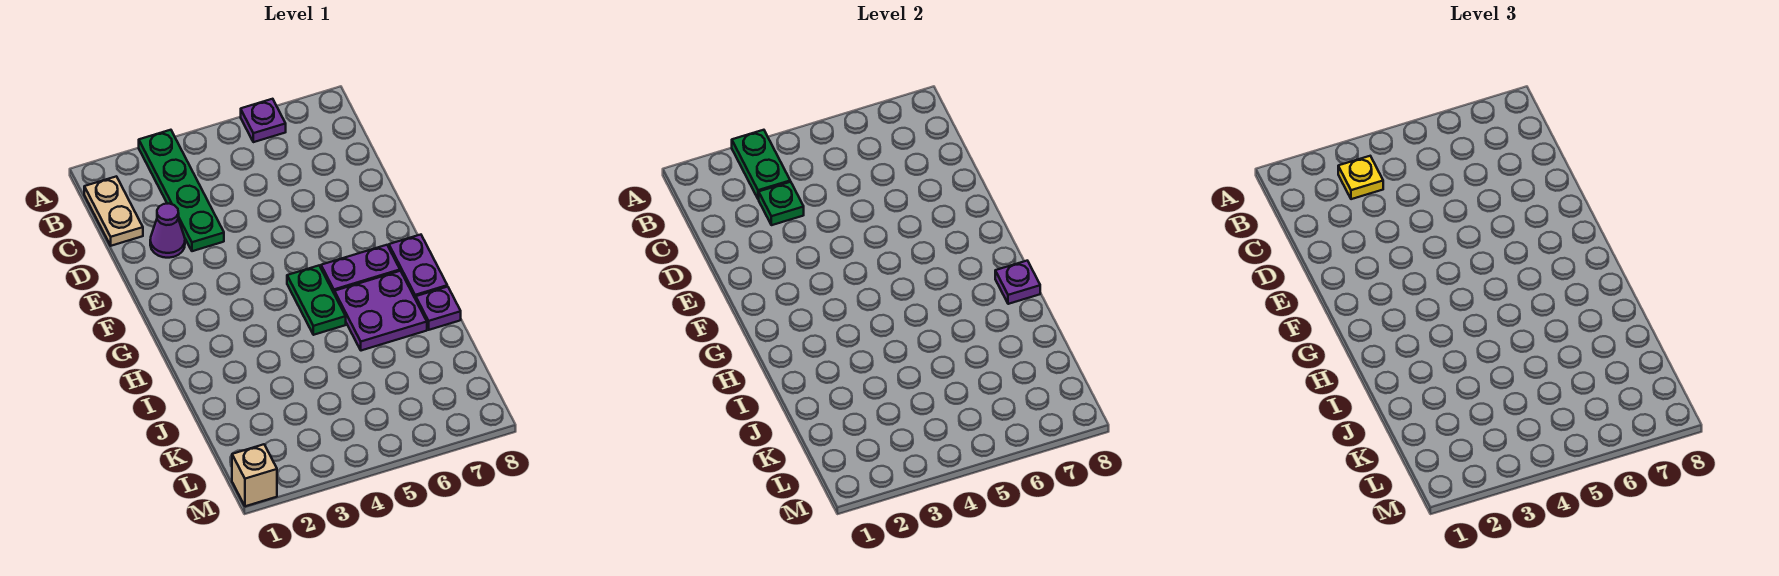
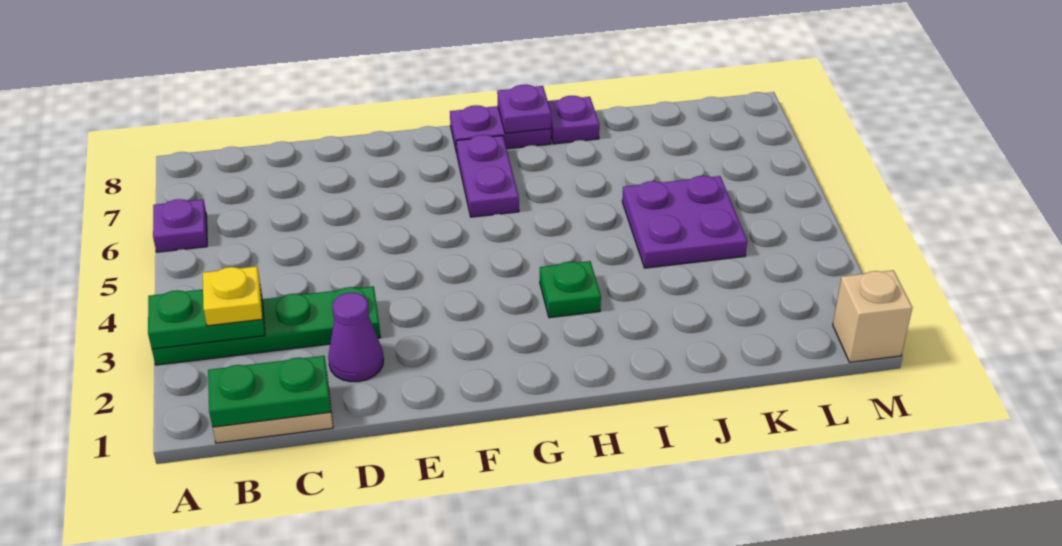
green plate C3 level 2 -> green plate H3 level 1
green plate G5:H5 level 1 -> green plate B1:C1 level 2
purple plate H6:I7 level 1 -> purple plate J4:K5 level 1

